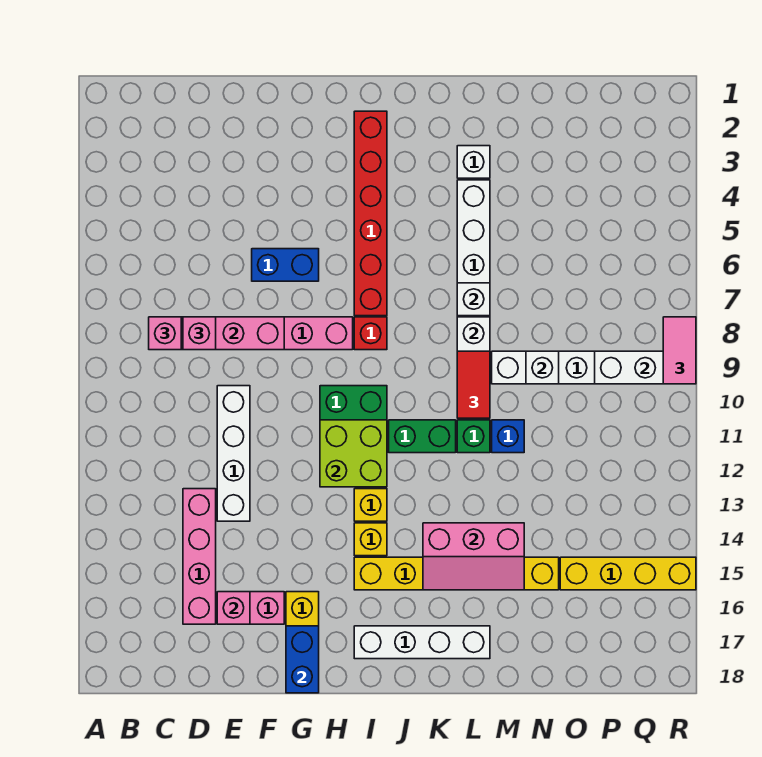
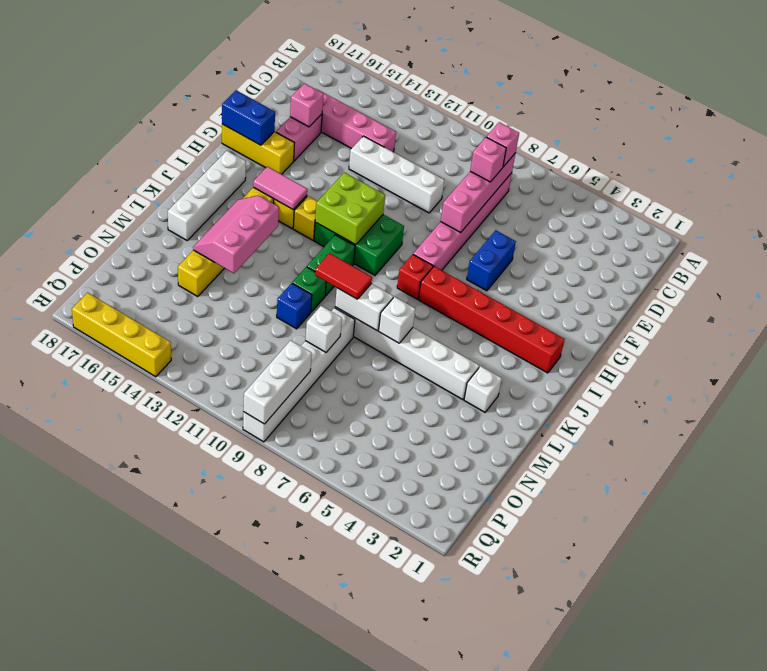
yellow brick O15:R15 level 1 -> yellow brick R14:R17 level 1
pink tile R8:R9 level 3 -> pink tile I14:I15 level 2

